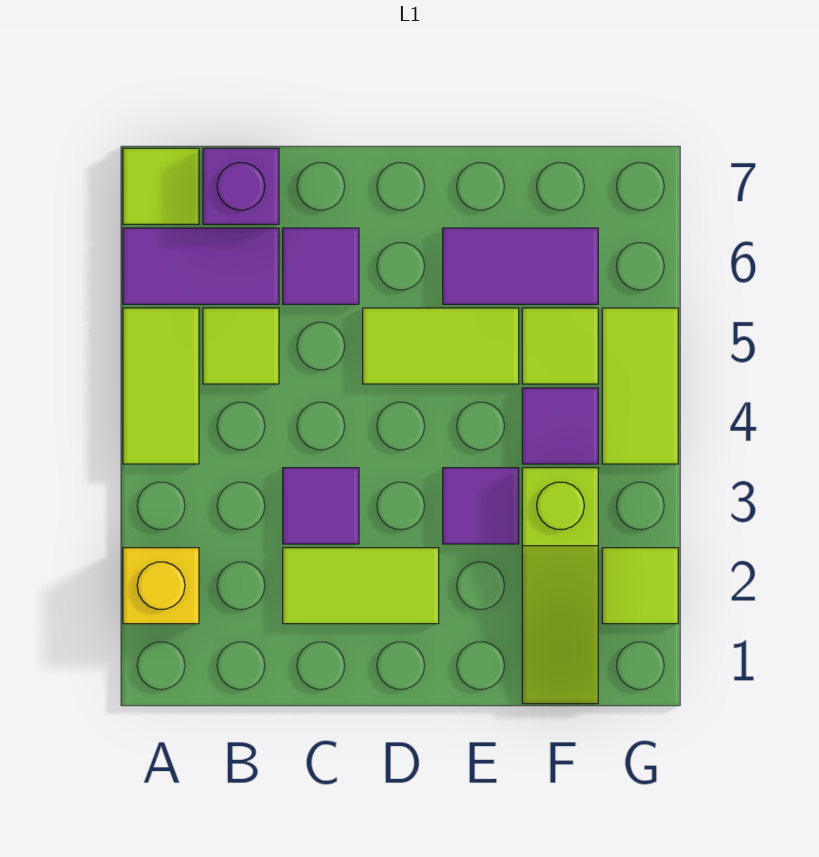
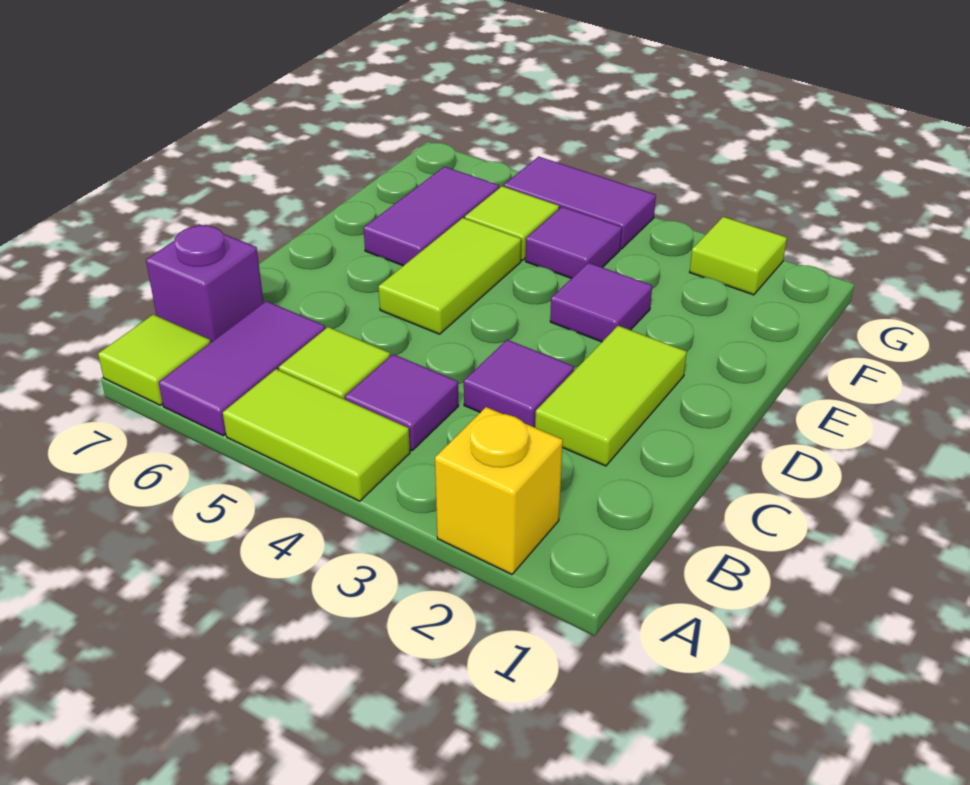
purple tile C6 level 1 -> purple tile B4 level 1
lime slope F1:F3 level 1 top 3 -> none
lime tile G4:G5 level 1 -> purple tile G4:G5 level 1

